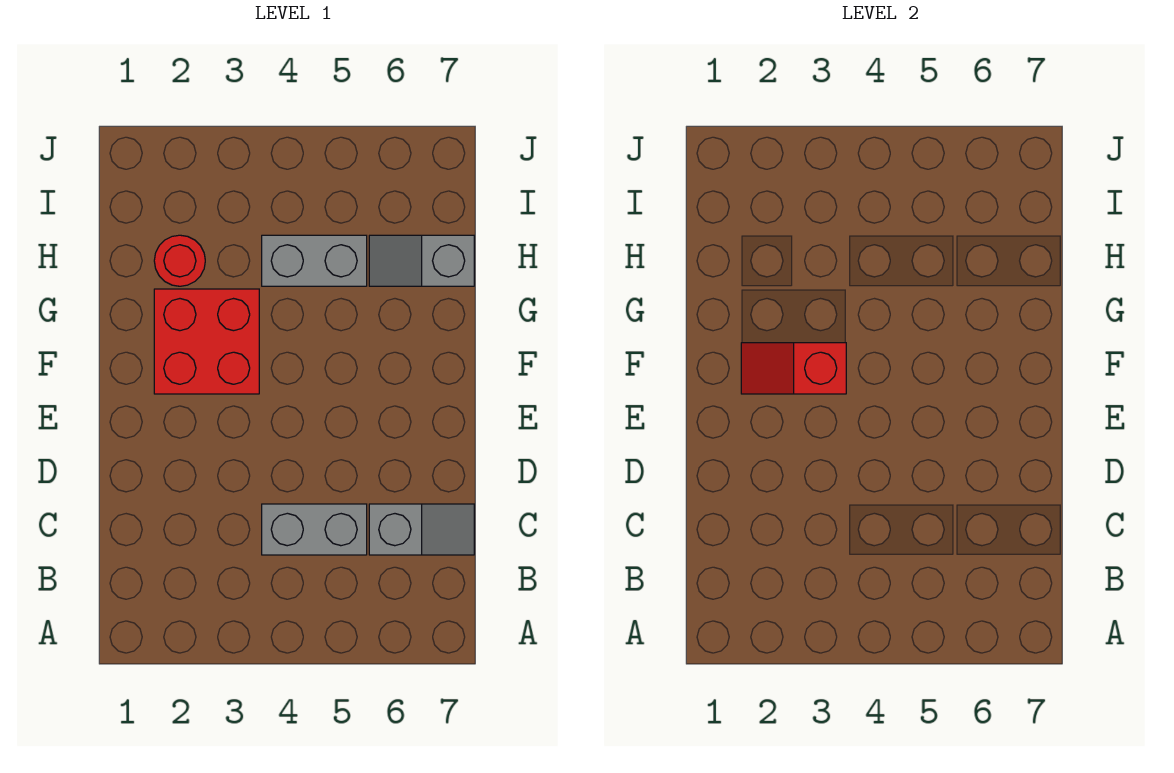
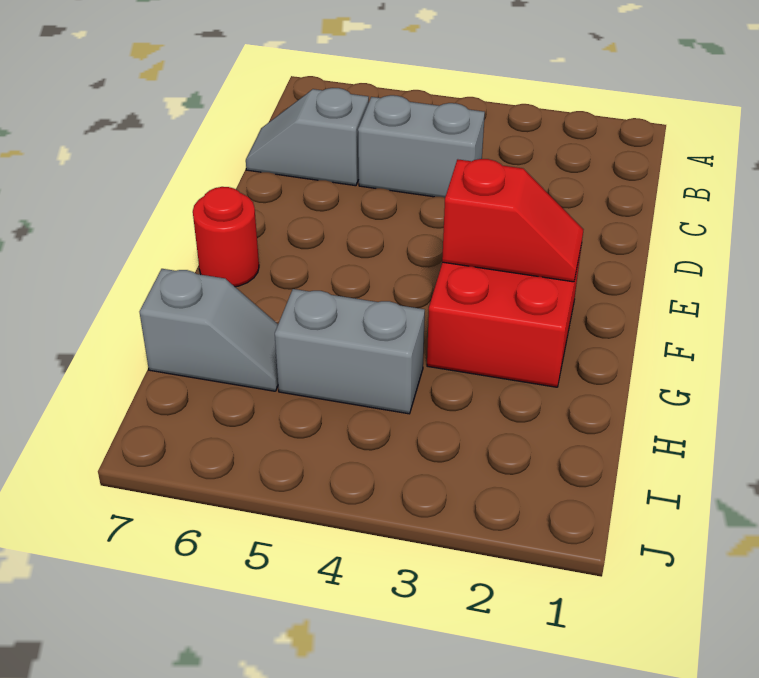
red round brick H2 level 1 -> red round brick F7 level 1

